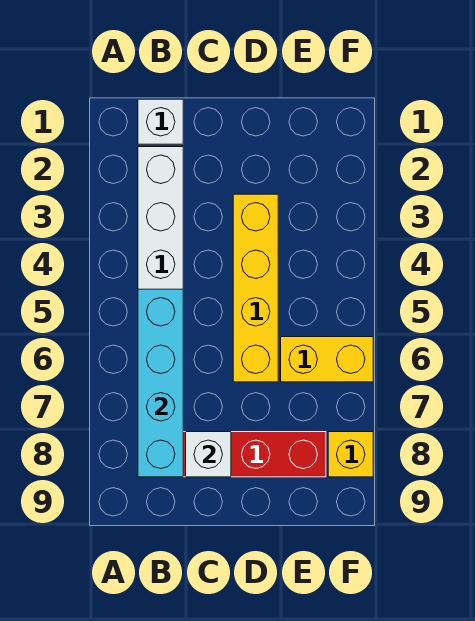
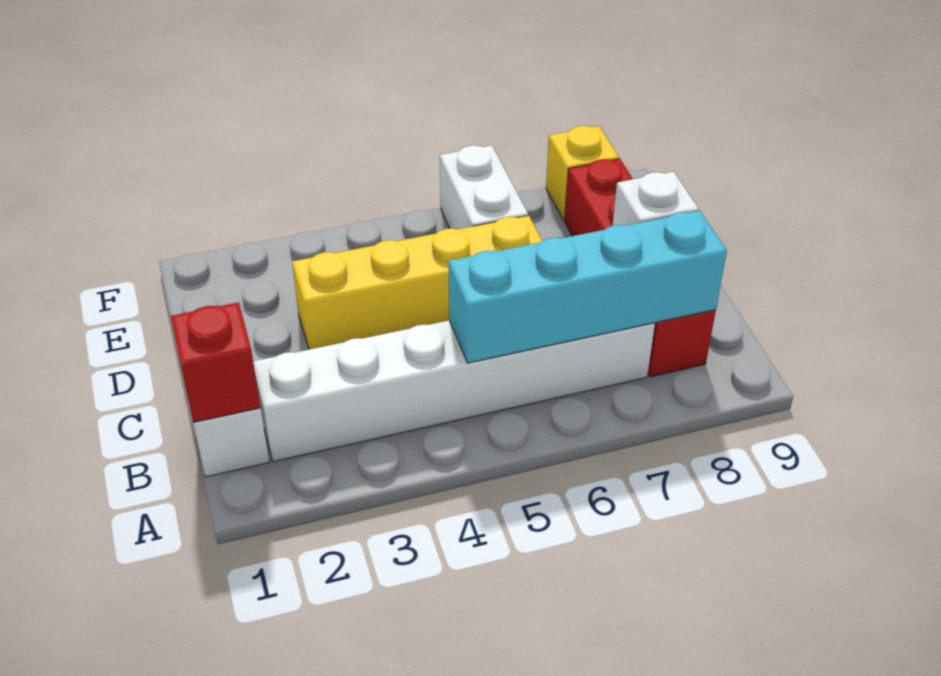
none -> red brick B1 level 2
yellow brick E6:F6 level 1 -> white brick E6:F6 level 1

